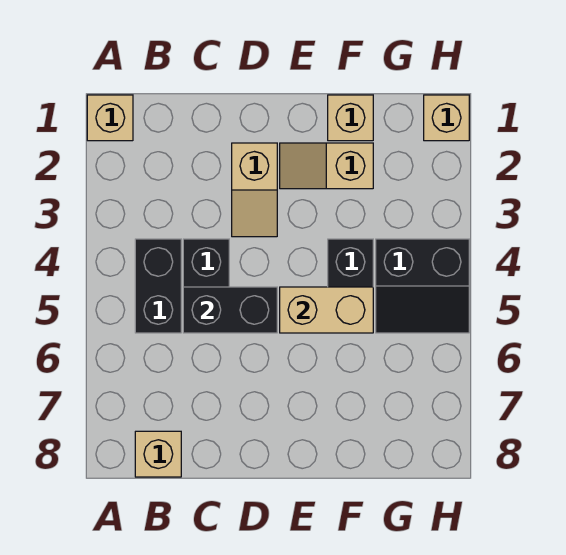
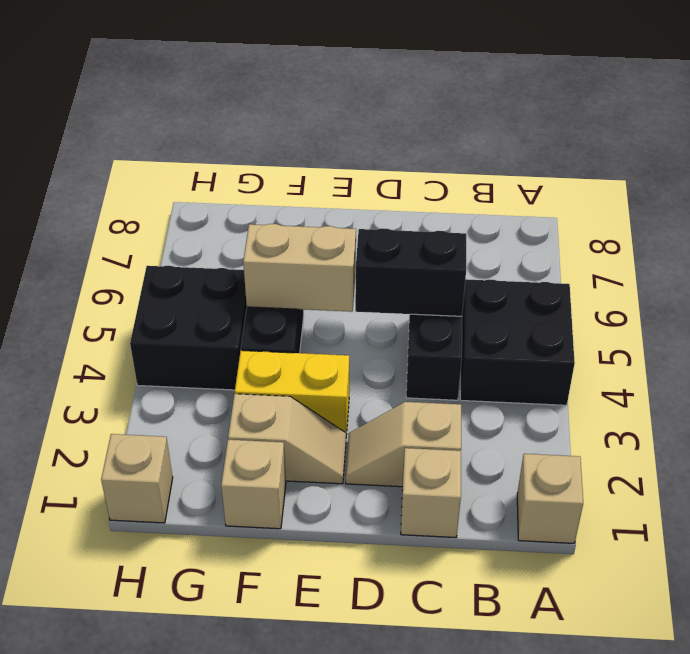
black brick B4:B5 level 1 -> black brick A4:B5 level 1
tan brick B8 level 1 -> tan brick C1 level 1
tan slope D2:D3 level 1 top 2 -> tan slope C2:D2 level 1 top C
none -> yellow brick E3:F3 level 1
black slope G4:H5 level 1 top 4 -> black brick G4:H5 level 1

